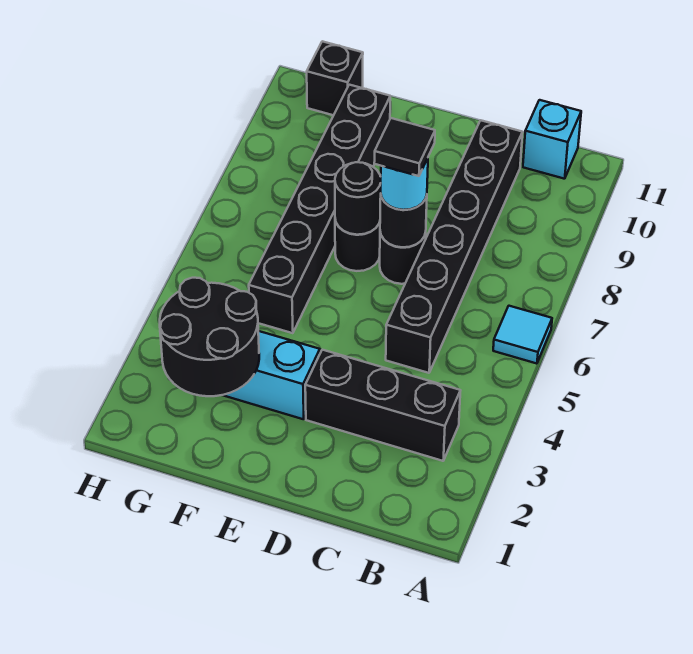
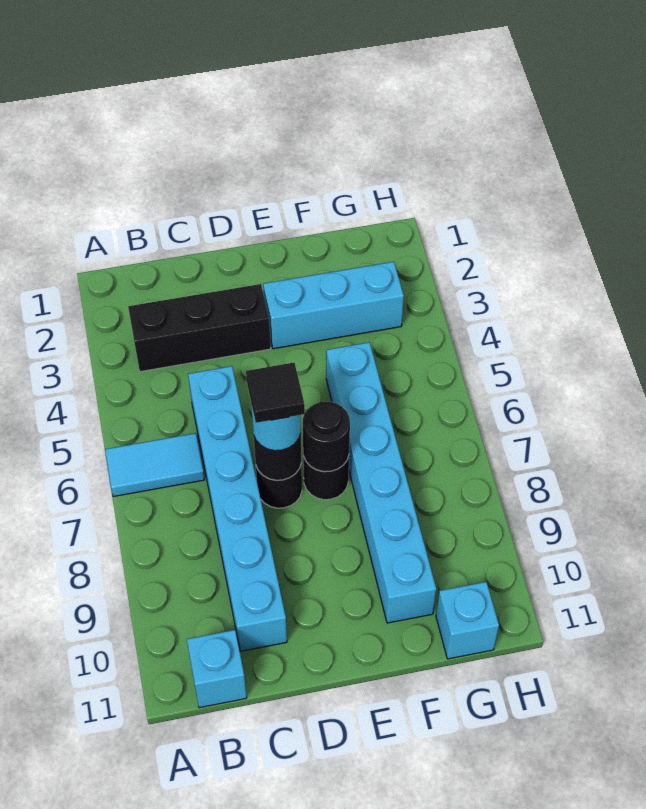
cyan tile A6 level 1 -> cyan tile A6:B6 level 1
black brick C5:C10 level 1 -> cyan brick C5:C10 level 1
black round brick F2:G3 level 2 -> none
black brick F5:F10 level 1 -> cyan brick F5:F10 level 1
black brick G11 level 1 -> cyan brick G11 level 1

